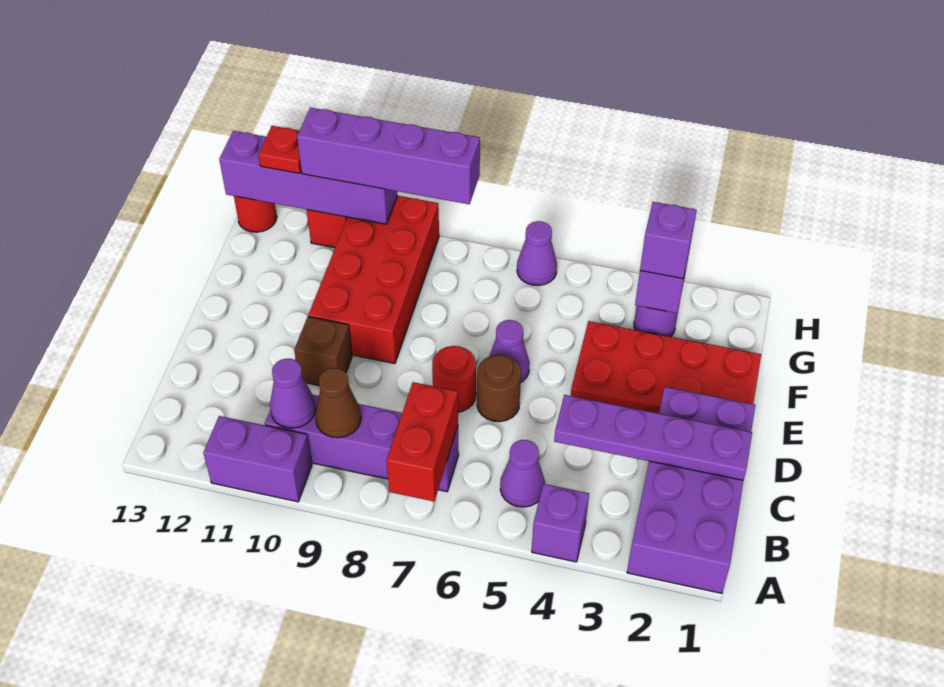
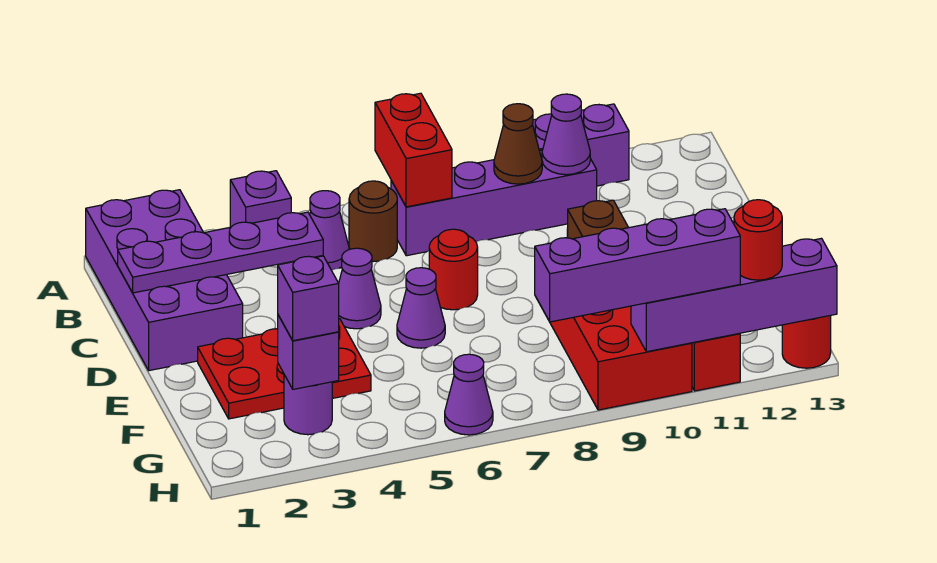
none -> purple cone D5 level 1
brown round brick D6 level 1 -> brown round brick B6 level 1
red plate E1:F4 level 1 -> red plate E2:F4 level 1
red plate H12 level 3 -> red round brick H12 level 3

